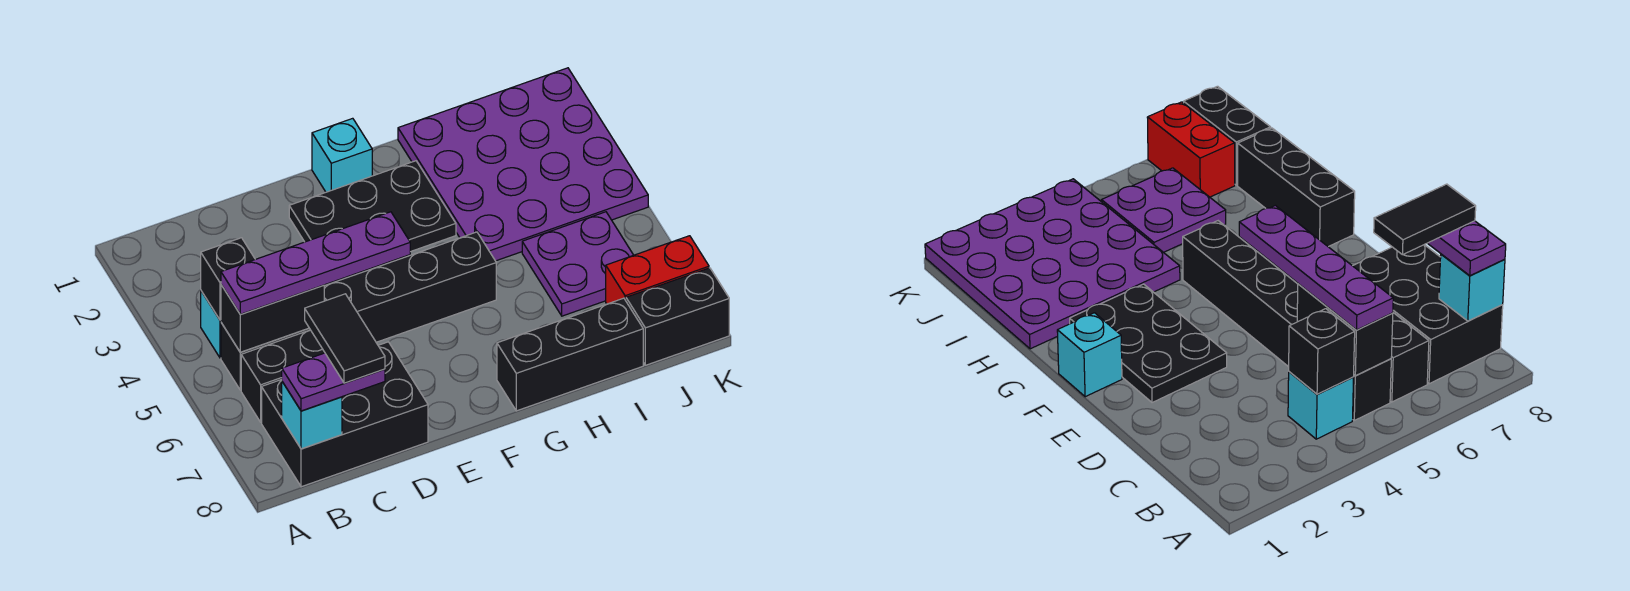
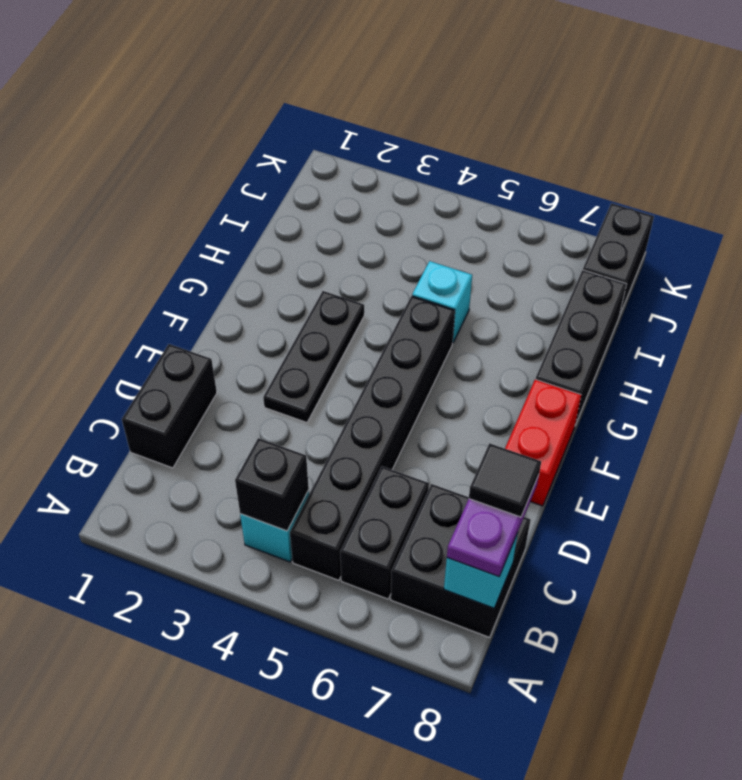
black brick B5:C5 level 2 -> black brick C1:D1 level 1
purple plate B5:E5 level 3 -> none
black brick B7:D8 level 1 -> black brick B7:C8 level 1
black tile C7:C8 level 4 -> black tile C8 level 4
black plate E2:G3 level 1 -> black plate E3:G3 level 1
cyan brick F1 level 1 -> cyan brick H5 level 1
purple plate H1:K4 level 1 -> none
purple plate I5:J6 level 1 -> none
red brick J7:K7 level 1 -> red brick E8:F8 level 1

